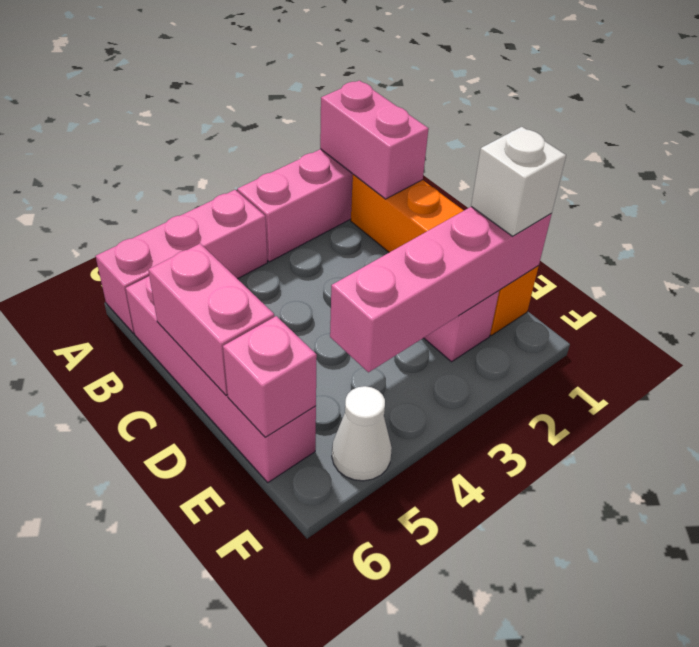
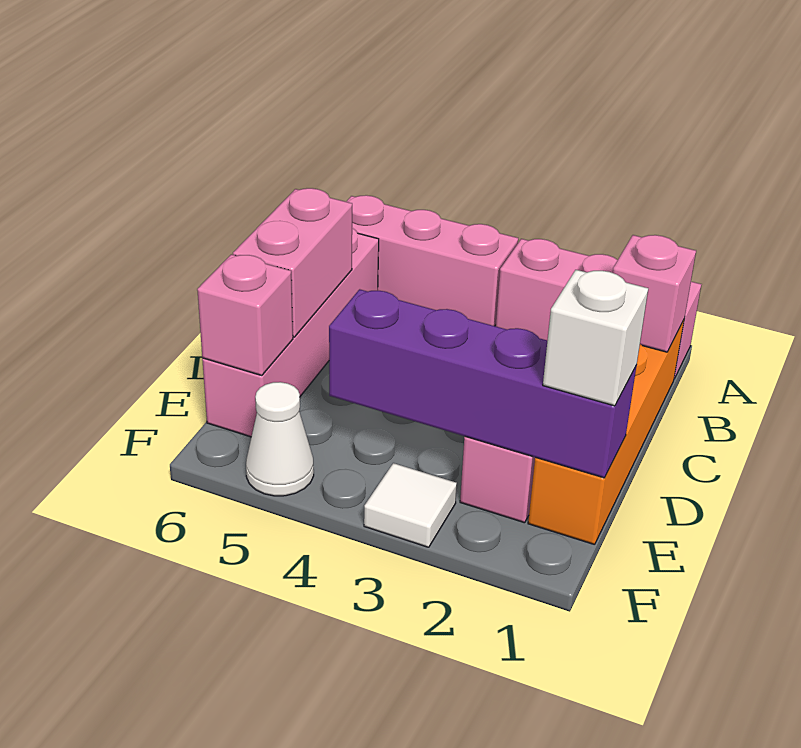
pink brick A1:B1 level 2 -> pink brick B1 level 2
pink brick E1:E4 level 2 -> purple brick E1:E4 level 2
none -> white tile F3 level 1

